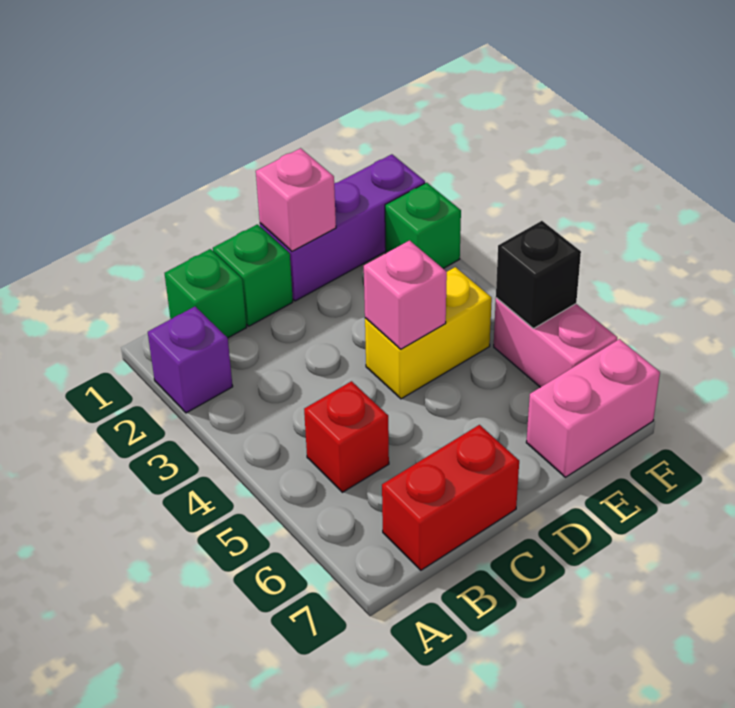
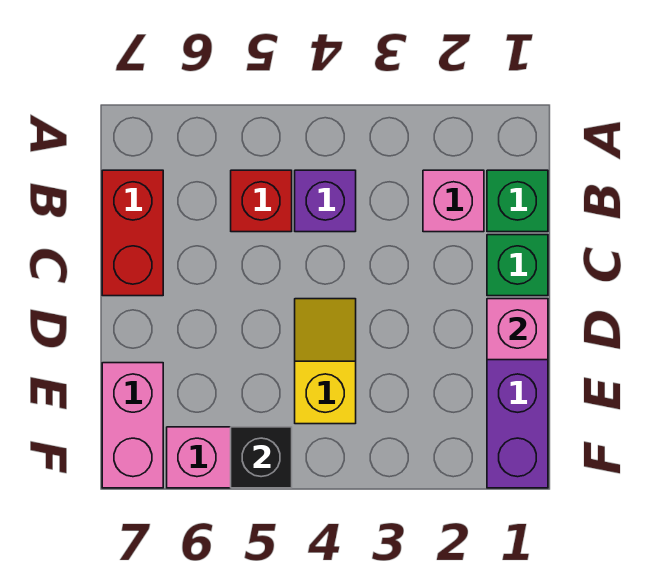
purple brick A2 level 1 -> purple brick B4 level 1
yellow brick D4:E4 level 1 -> yellow slope D4:E4 level 1 top E
pink brick D4 level 2 -> pink brick B2 level 1
green brick F2 level 1 -> none

